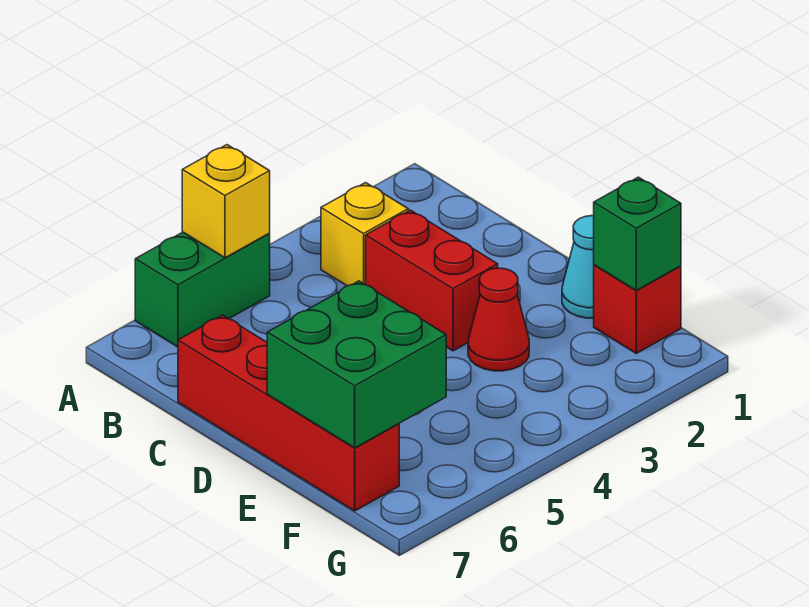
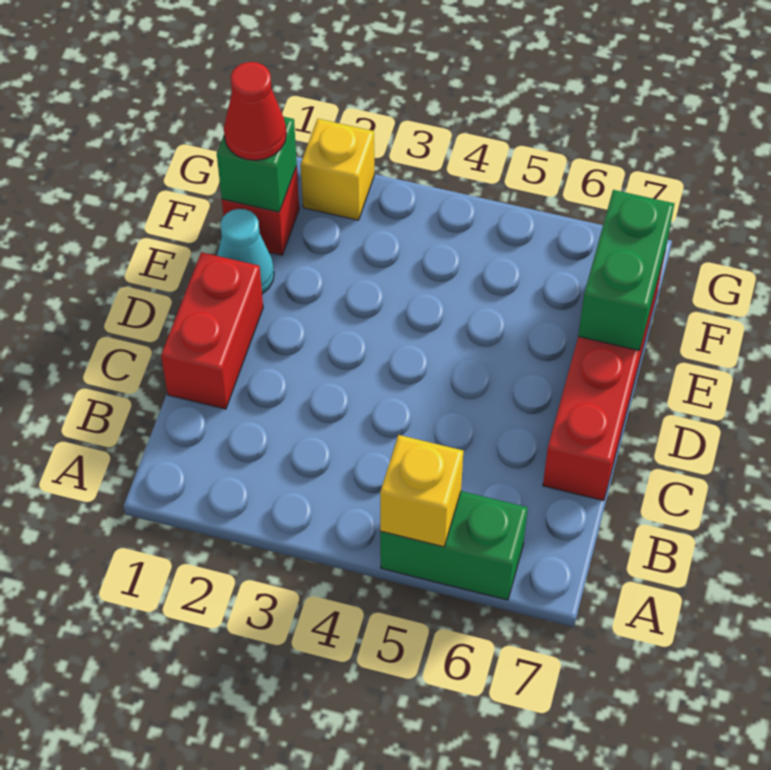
yellow brick B3 level 1 -> yellow brick G2 level 1
red brick C3:D3 level 1 -> red brick C1:D1 level 1
red cone E3 level 1 -> red cone F1 level 3
green brick E6:F7 level 2 -> green brick E7:F7 level 2

